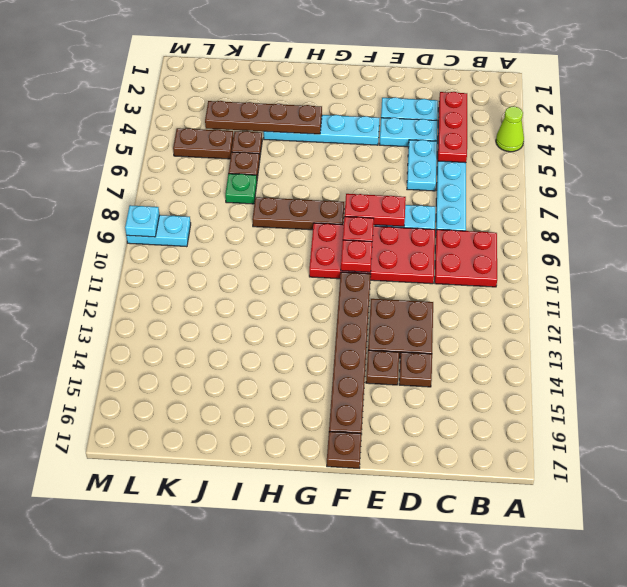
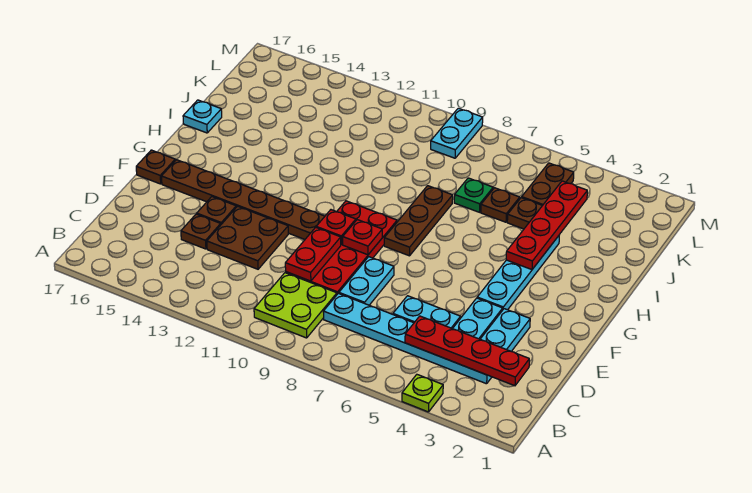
lime cone A4 level 1 -> lime plate A4 level 1
red plate B9:C10 level 1 -> lime plate B9:C10 level 1
red plate C3:C5 level 2 -> red plate C2:C5 level 2
red plate E8:F8 level 2 -> red plate D10:E10 level 2
brown plate H4:K4 level 2 -> red plate H4:K4 level 2
cyan plate M9 level 2 -> cyan plate I17 level 1

